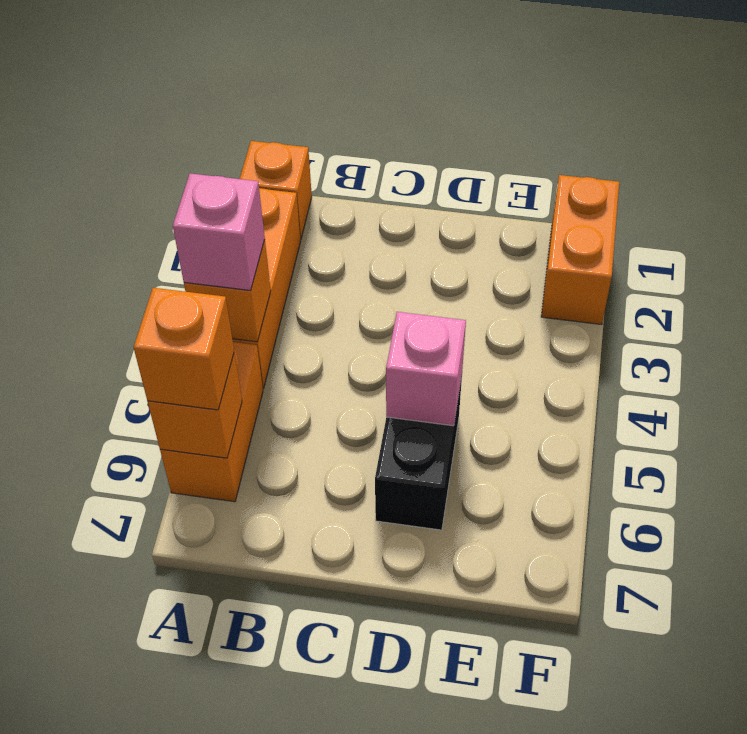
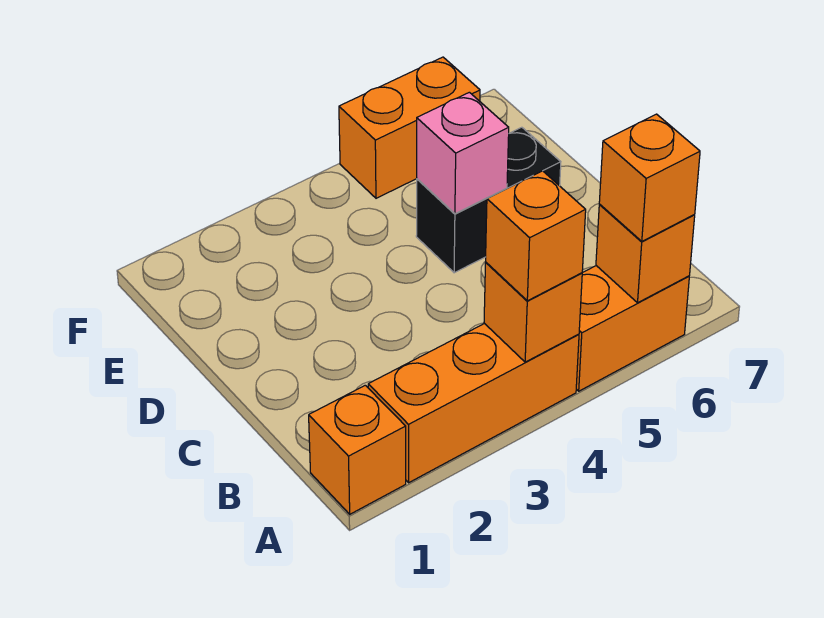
pink brick A4 level 3 -> orange brick A4 level 3
orange brick F1:F2 level 1 -> orange brick F5:F6 level 1

